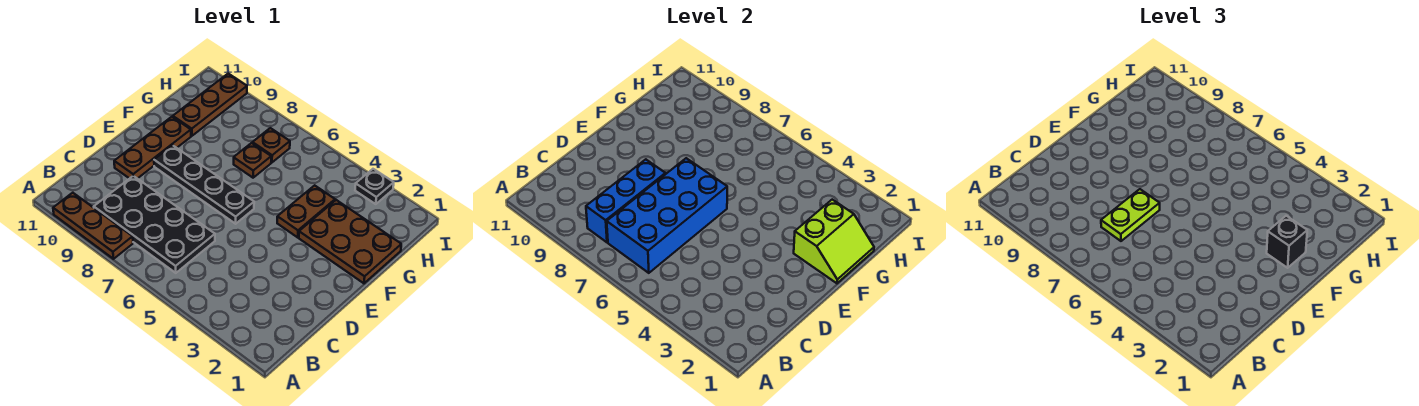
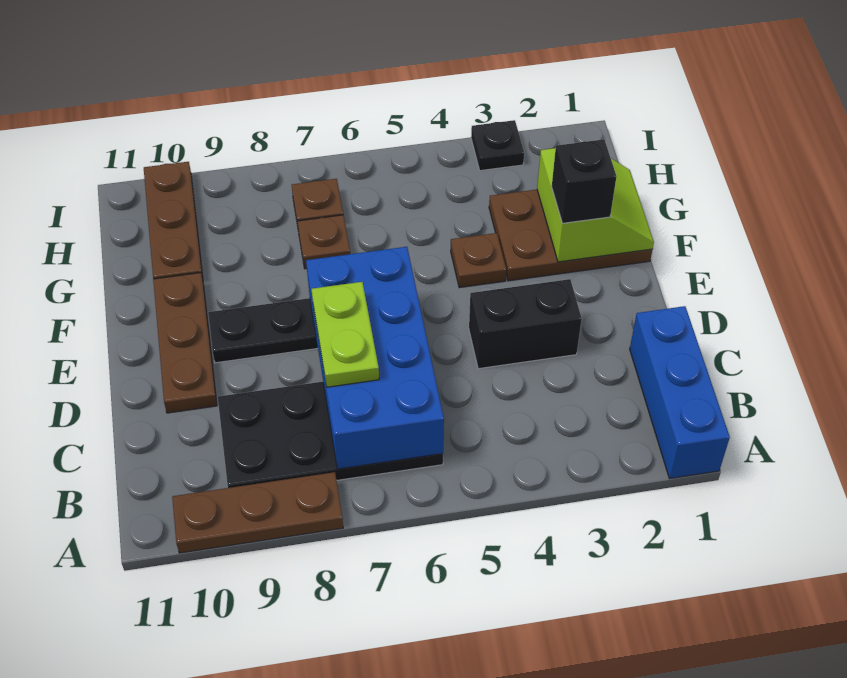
blue brick B8:D8 level 2 -> blue brick A1:C1 level 1
none -> black brick D3:D4 level 1
brown plate F4:G4 level 1 -> brown plate F4 level 1

